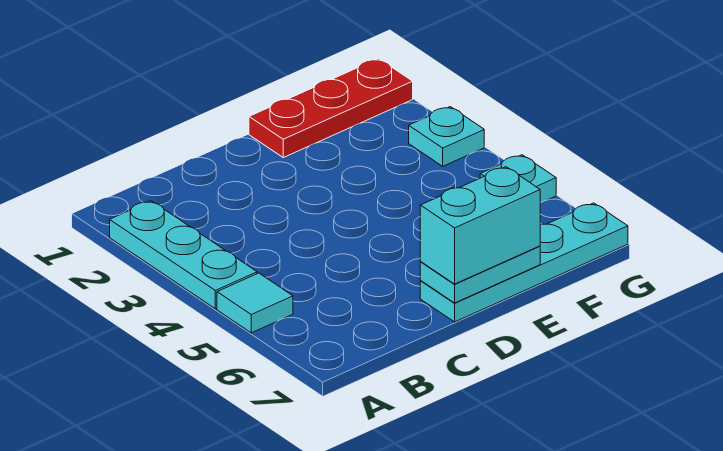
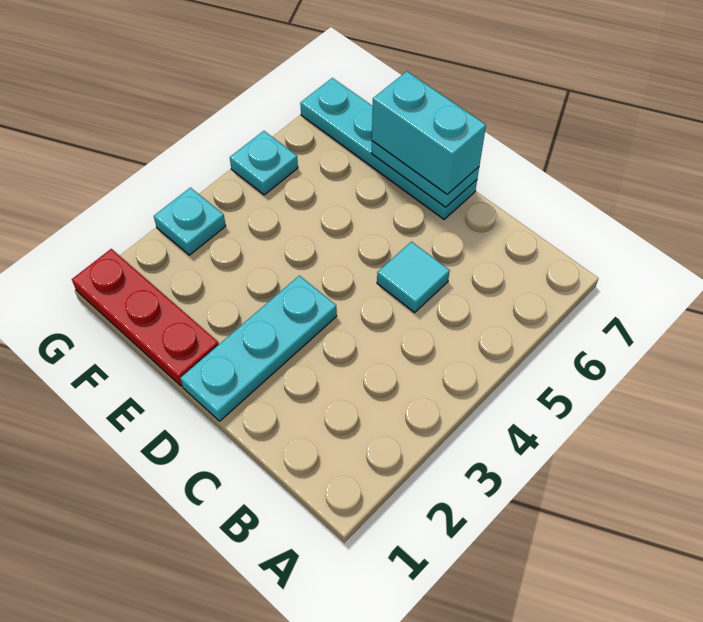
cyan plate A2:A4 level 1 -> cyan plate D1:D3 level 1
cyan tile A5 level 1 -> cyan tile C5 level 1

